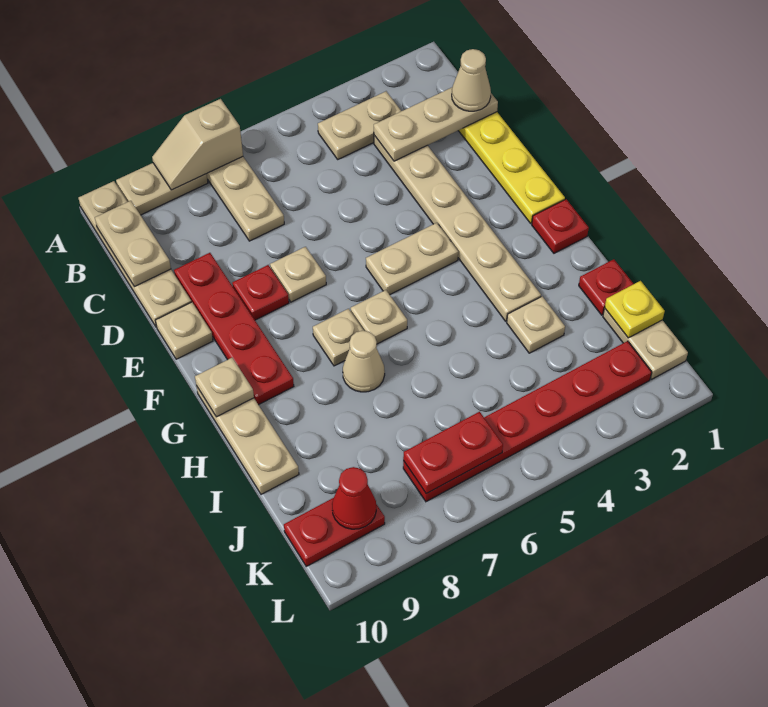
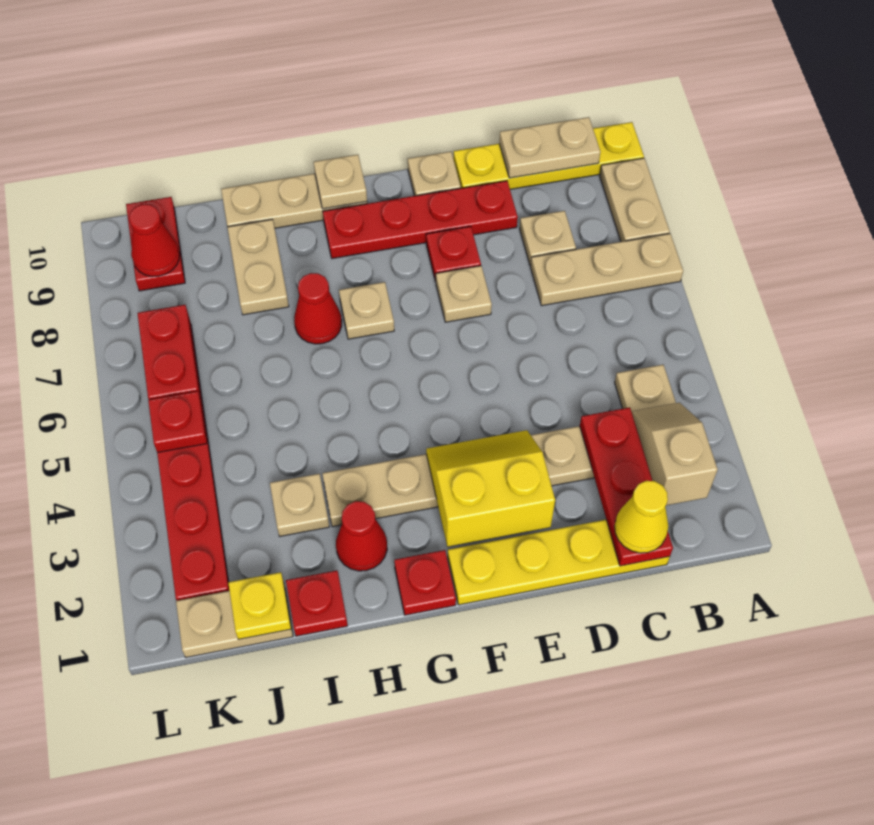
tan slope A7:A8 level 2 top 7 -> tan slope B2:B3 level 2 top 2
tan plate A10:D10 level 1 -> yellow plate A10:D10 level 1
tan plate C1:C3 level 2 -> red plate C1:C3 level 2
tan cone C1 level 3 -> yellow cone C1 level 3
none -> yellow slope E2:F3 level 2 top 2
tan plate F4:F5 level 1 -> tan plate I8:I9 level 1
tan plate G6 level 1 -> tan plate C8 level 1
none -> red cone H2 level 1
tan cone H7 level 1 -> red cone H7 level 1
none -> red plate K5 level 2

